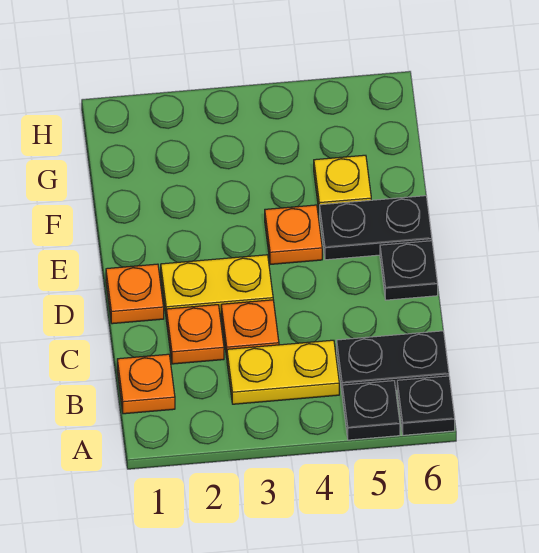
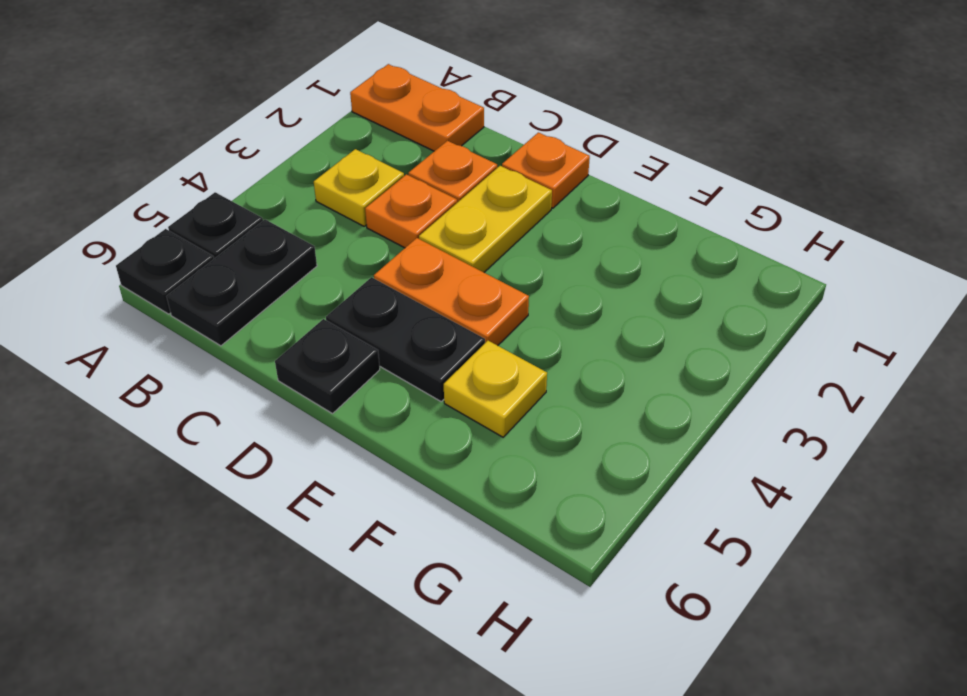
orange plate B1 level 1 -> orange plate A1:B1 level 1
yellow plate B3:B4 level 1 -> yellow plate B3 level 1
orange plate E4 level 1 -> orange plate D4:E4 level 1
black plate E5:E6 level 1 -> black plate D5:E5 level 1

